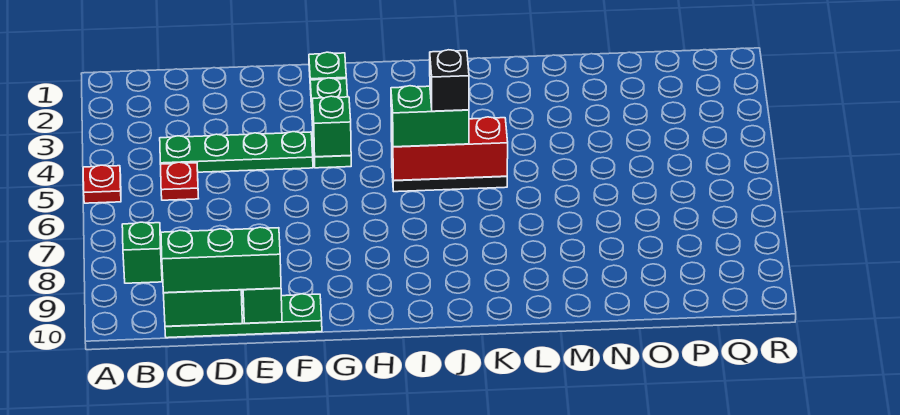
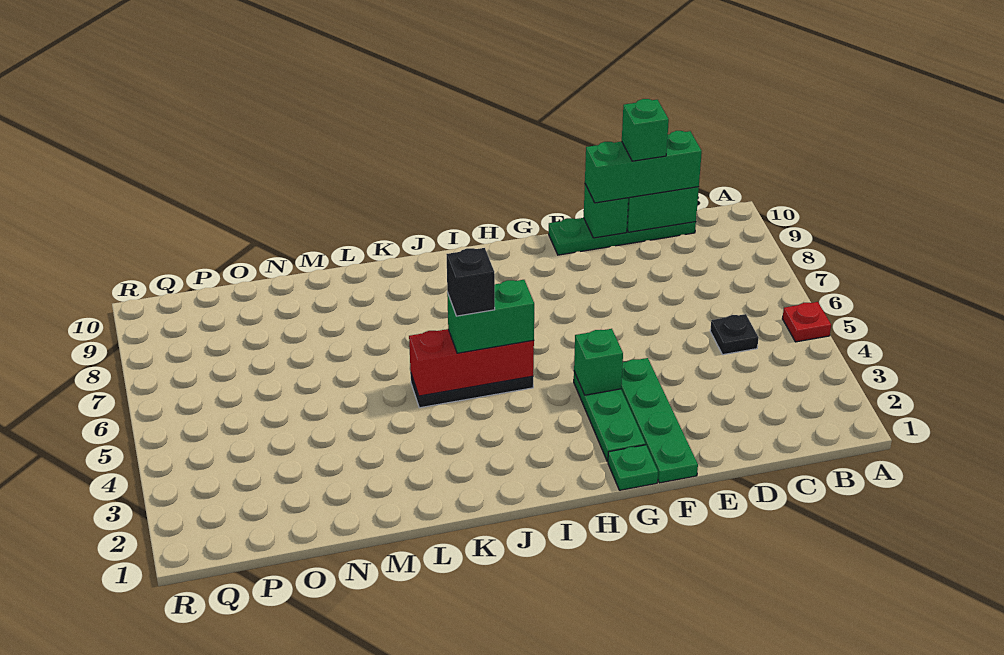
green brick B8 level 1 -> green brick D10 level 4
green plate C4:F4 level 1 -> green plate F1:F4 level 1
red plate C5 level 1 -> black plate C5 level 1

